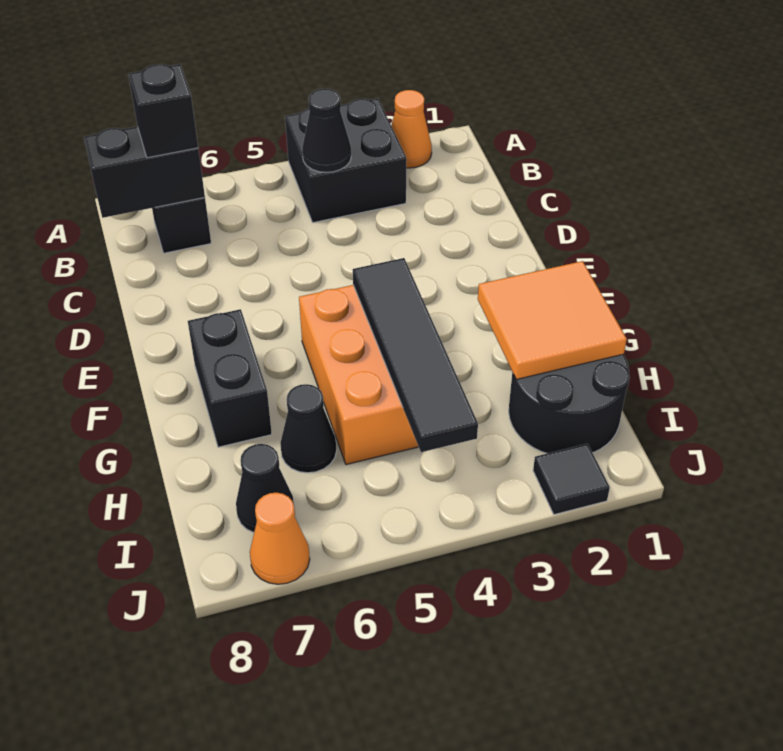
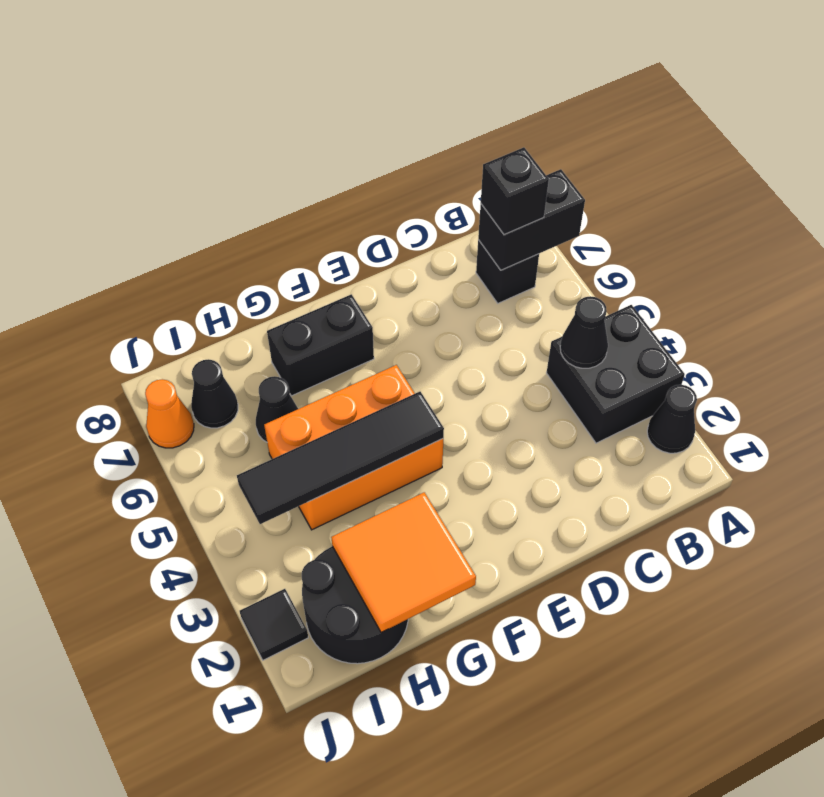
orange cone A2 level 1 -> black cone A2 level 1
black brick B7:B8 level 2 -> black brick A7:B7 level 2

